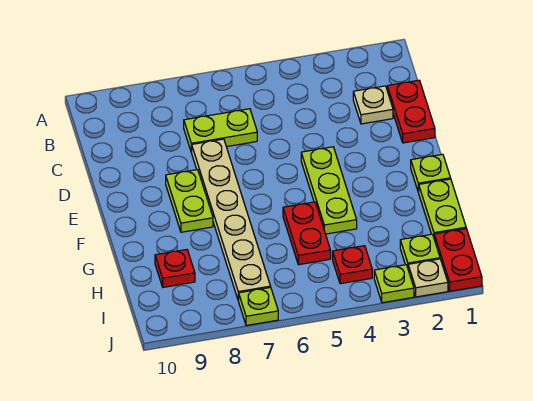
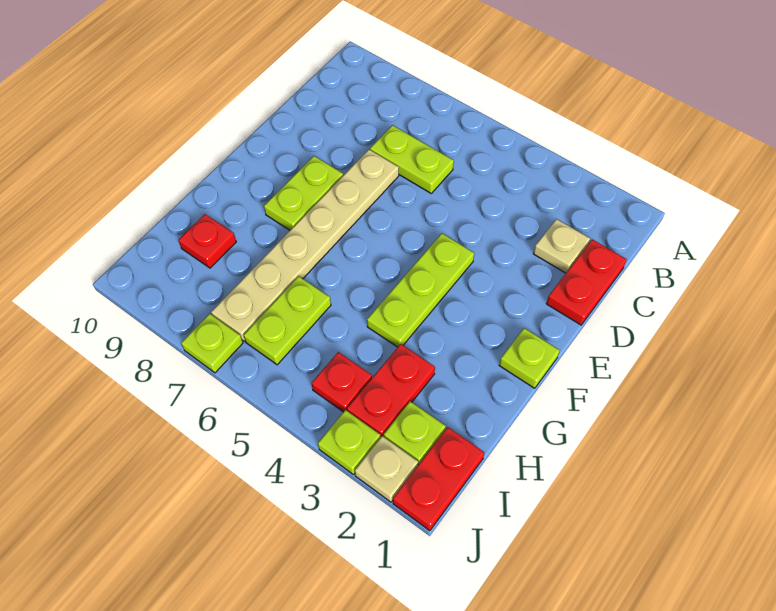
lime plate G1:H1 level 1 -> lime plate H6:I6 level 1
red plate G5:H5 level 1 -> red plate H3:I3 level 1

